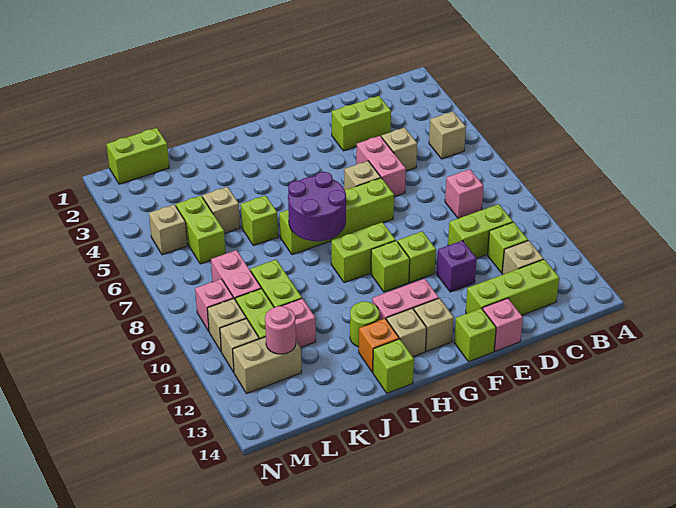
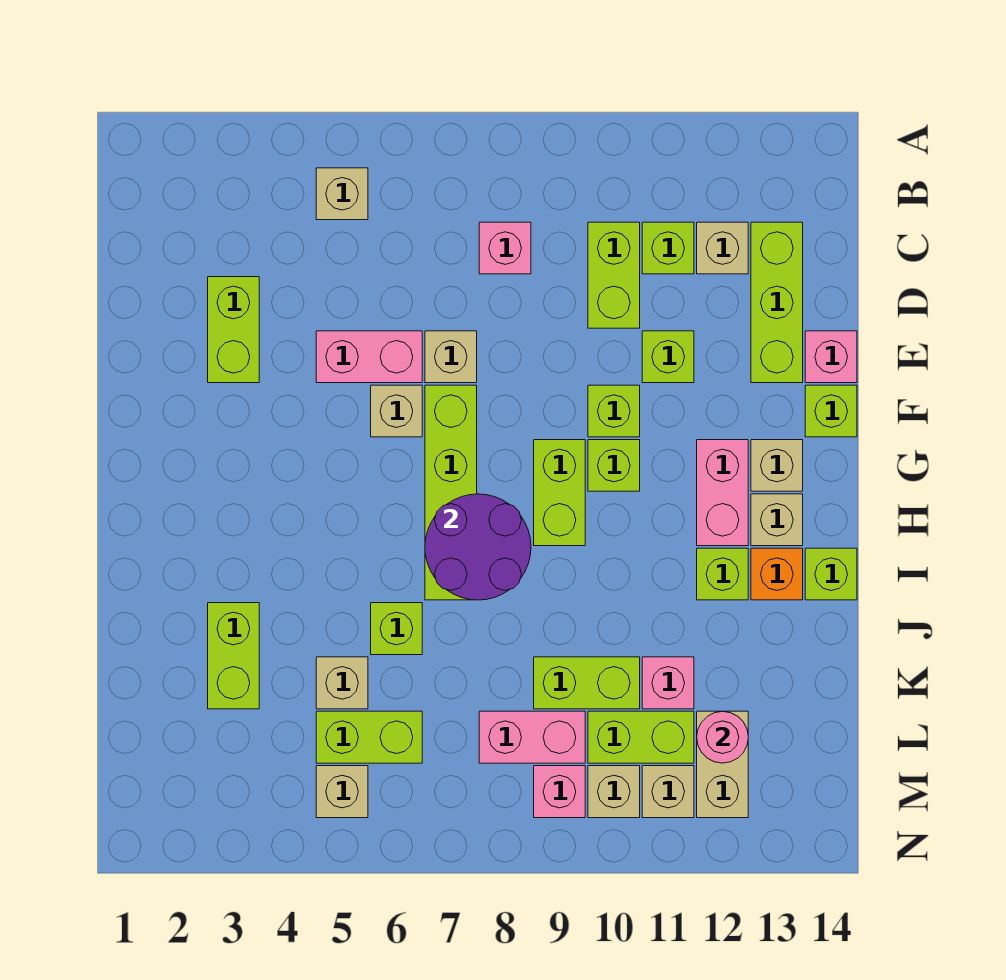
tan brick D5 level 1 -> tan brick E7 level 1
purple brick E11 level 1 -> lime brick E11 level 1
lime round brick I12 level 1 -> lime brick I12 level 1
lime brick L1:M1 level 1 -> lime brick J3:K3 level 1

